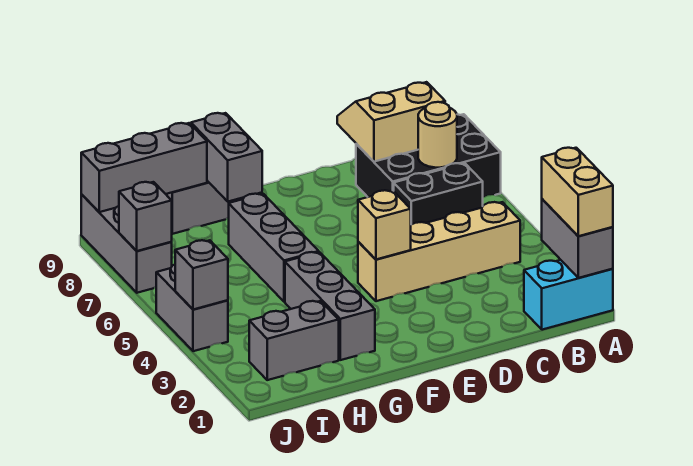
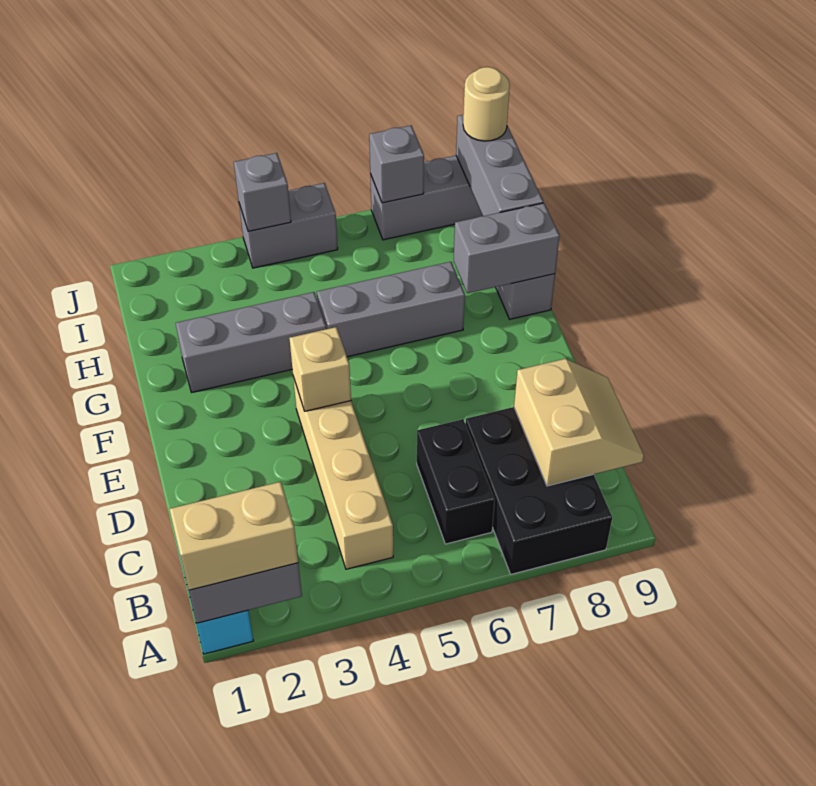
tan round brick B7 level 2 -> tan round brick J9 level 3
grey brick H2:I2 level 1 -> none

